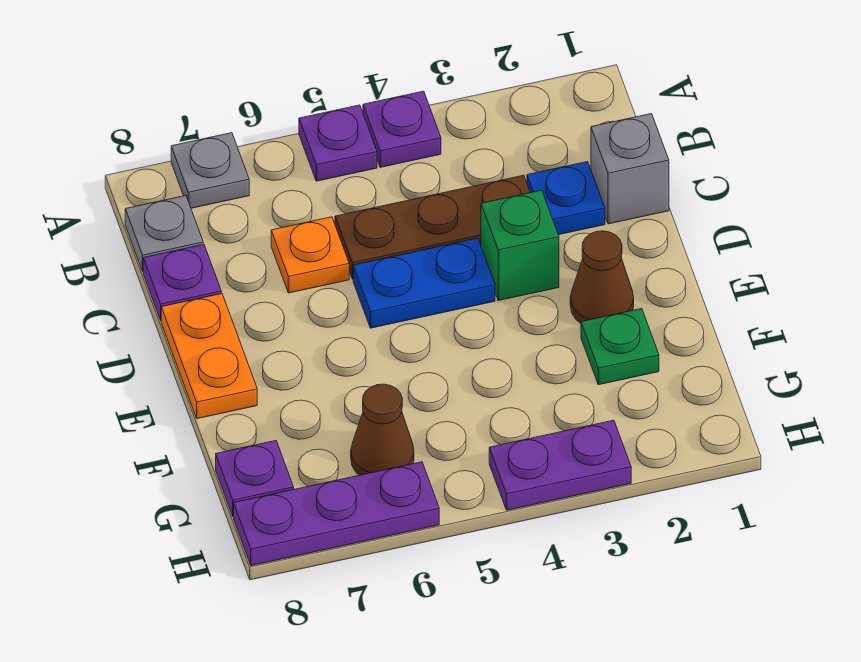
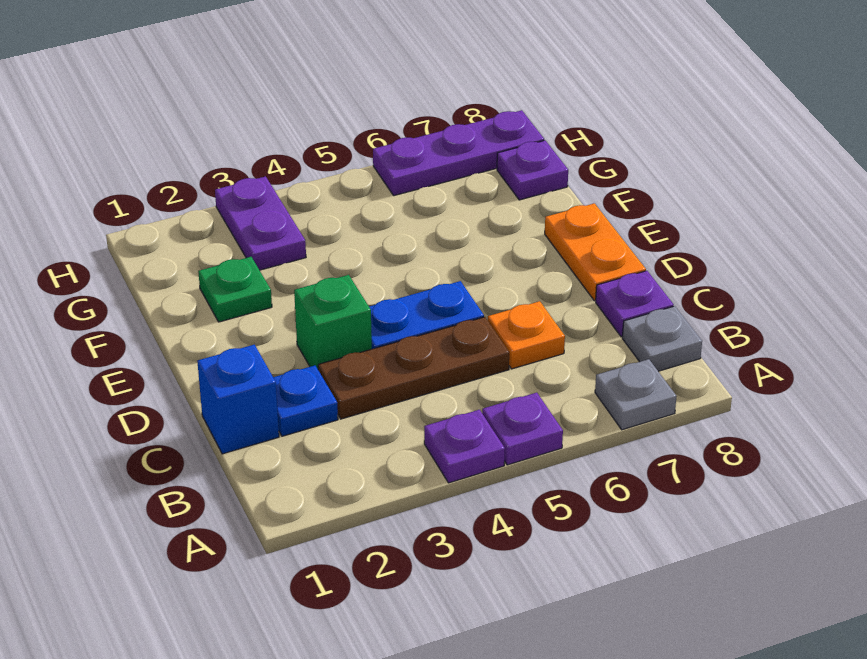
grey brick C1 level 1 -> blue brick C1 level 1
brown cone E2 level 1 -> none
brown cone G6 level 1 -> none
purple plate H3:H4 level 1 -> purple plate G3:H3 level 1

